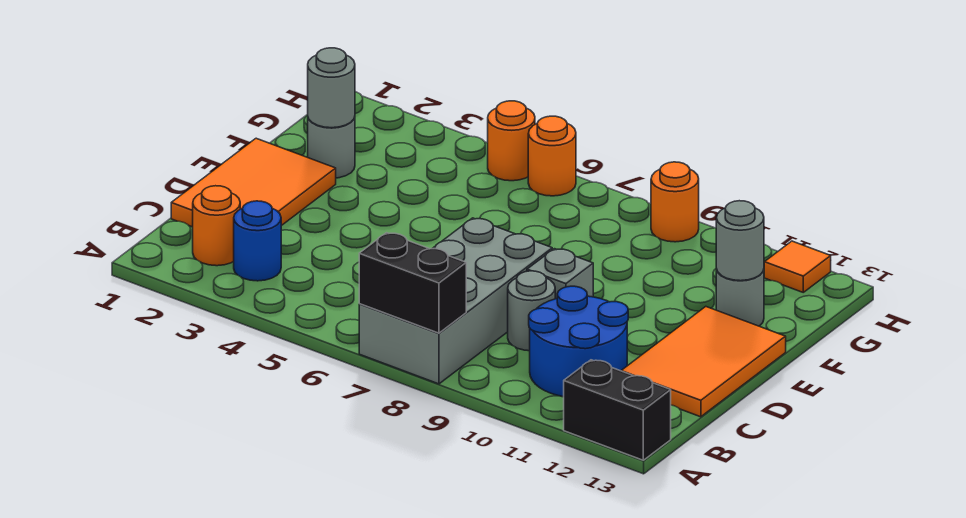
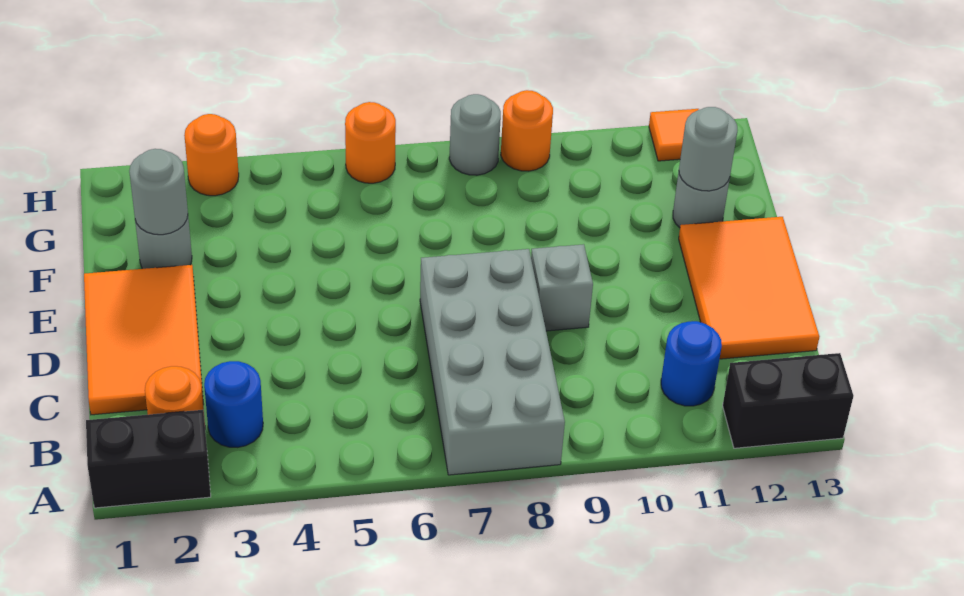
black brick A7:A8 level 2 -> black brick A1:A2 level 1
blue round brick B10:C11 level 1 -> blue round brick B11 level 1
grey round brick C9 level 1 -> grey round brick H8 level 1
orange round brick H5 level 1 -> orange round brick H3 level 1

